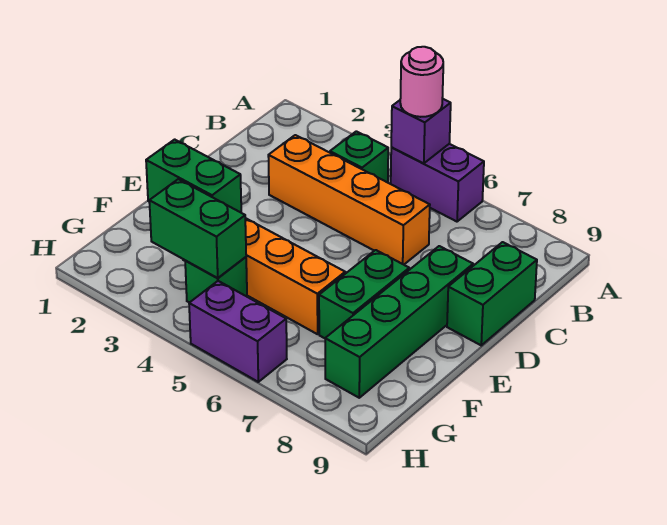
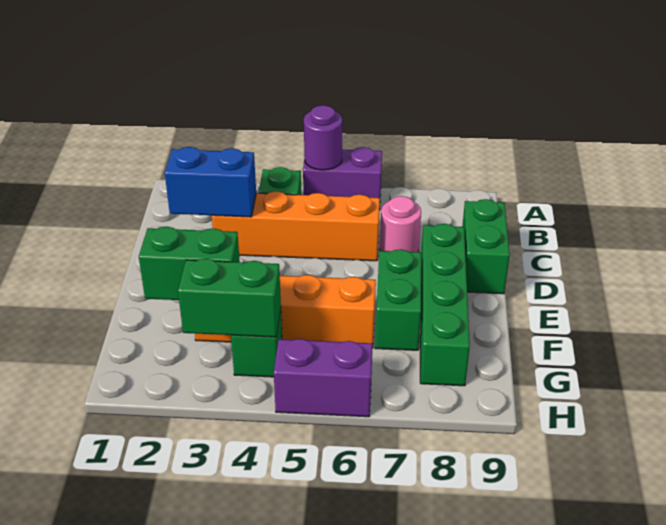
purple brick A5 level 2 -> purple round brick A5 level 2
pink round brick A5 level 3 -> pink round brick C7 level 1
none -> blue brick C2:C3 level 2

